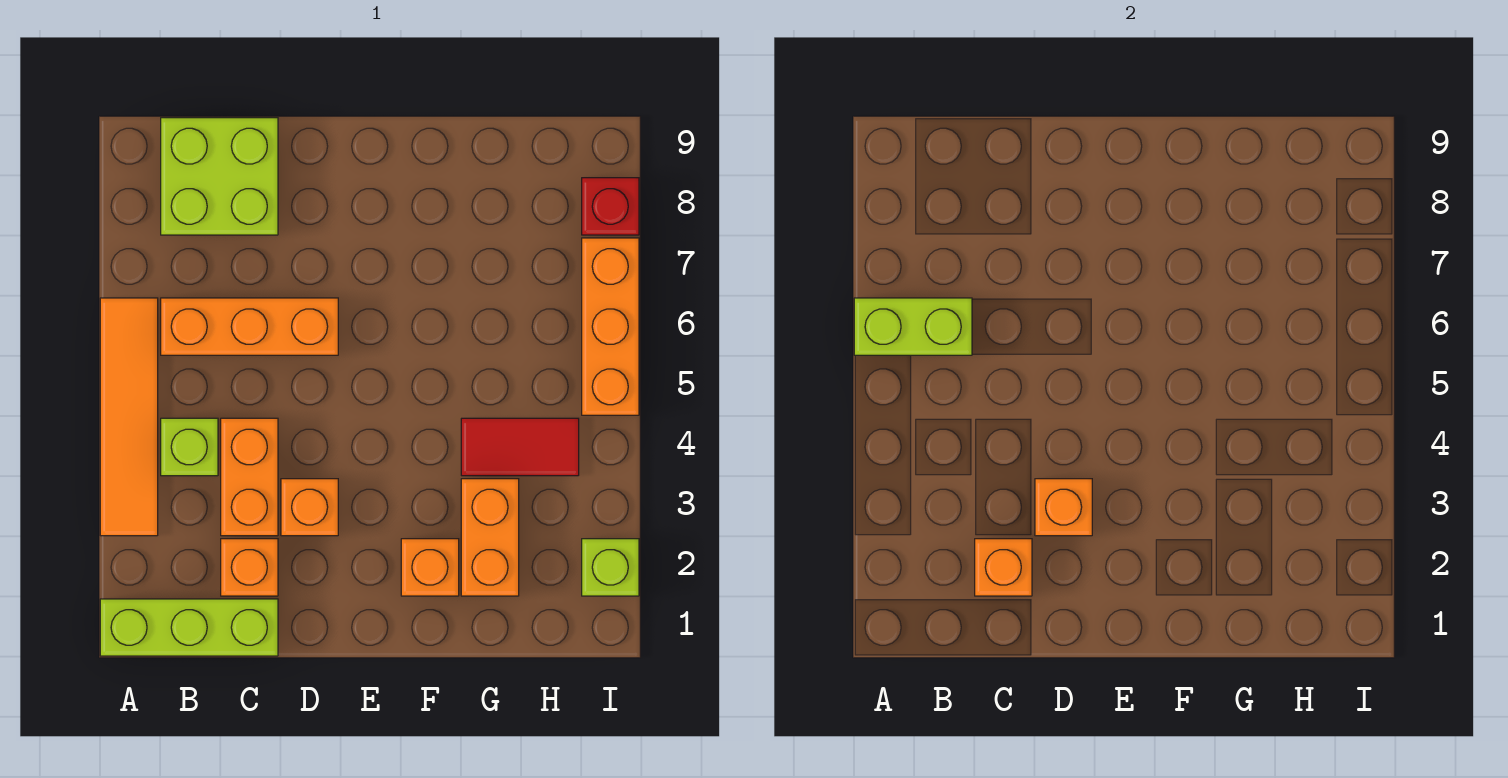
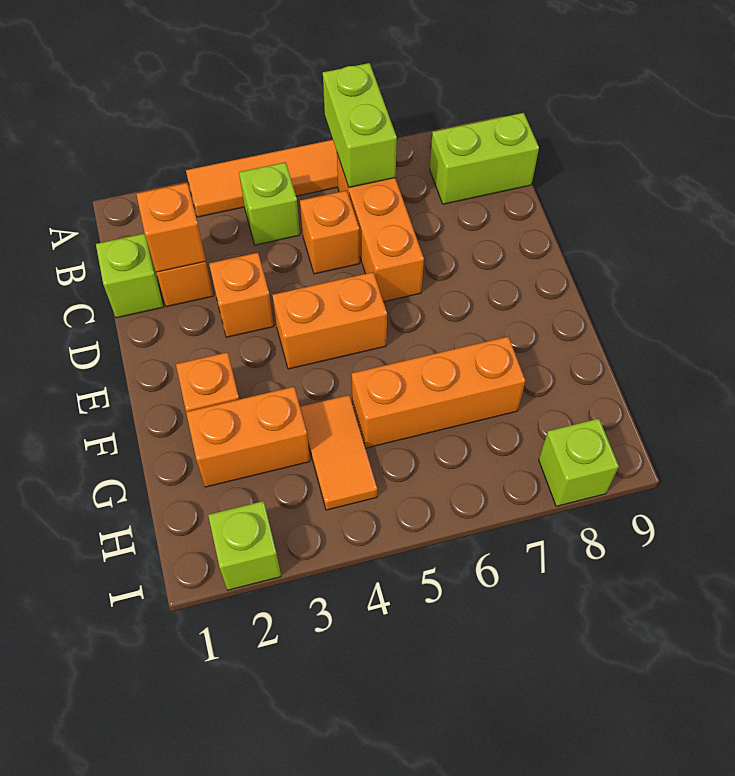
lime brick A1:C1 level 1 -> lime brick C1 level 1
lime brick B8:C9 level 1 -> lime brick B8:B9 level 1
orange brick C3:C4 level 1 -> orange brick E4:E5 level 1
orange brick D3 level 2 -> orange brick C5 level 1
red tile G4:H4 level 1 -> orange tile G4:H4 level 1
orange brick I5:I7 level 1 -> orange brick G5:G7 level 1
red brick I8 level 1 -> lime brick I8 level 1

